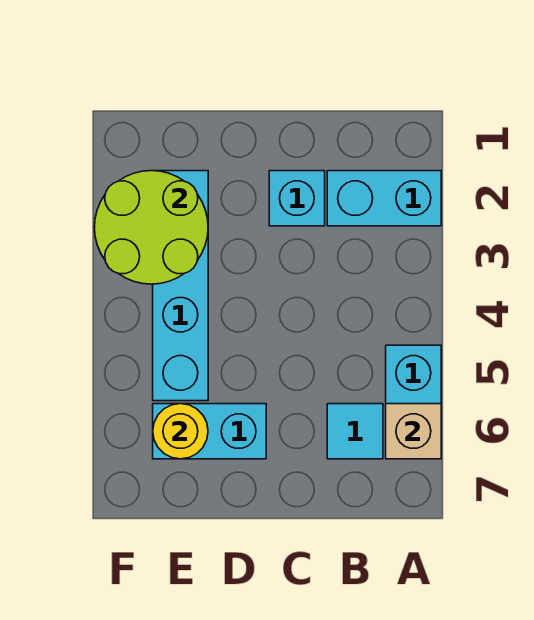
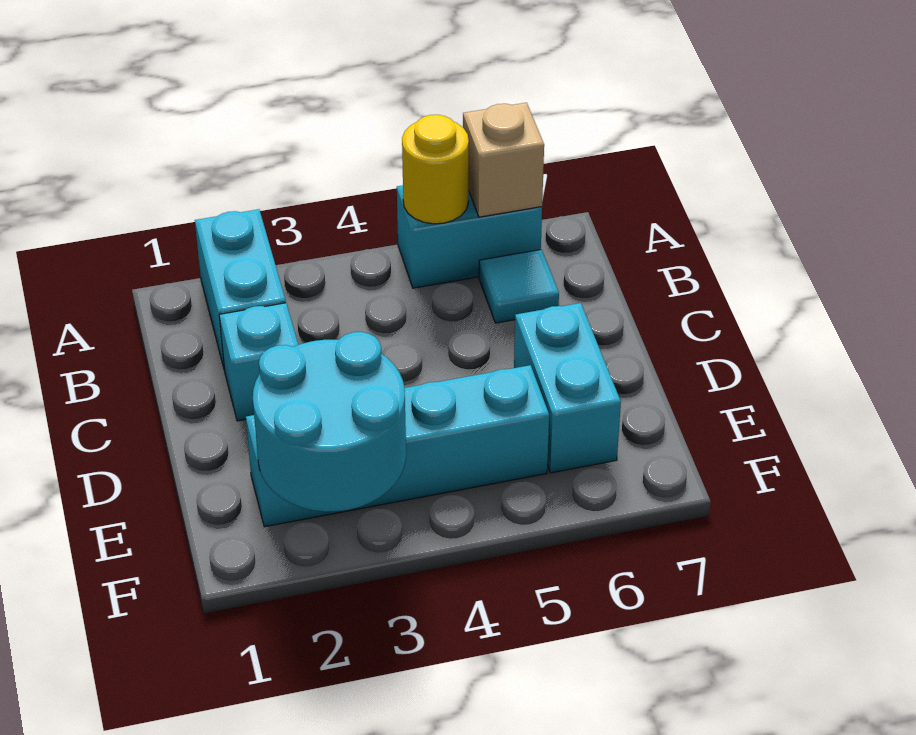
lime round brick E2:F3 level 2 -> cyan round brick E2:F3 level 2
yellow round brick E6 level 2 -> yellow round brick A5 level 2

